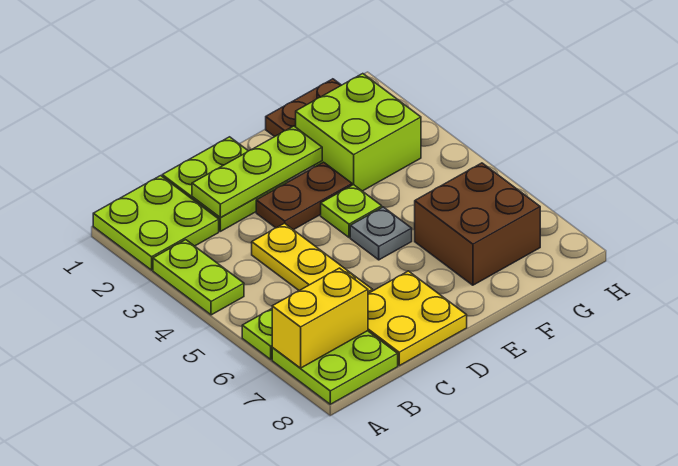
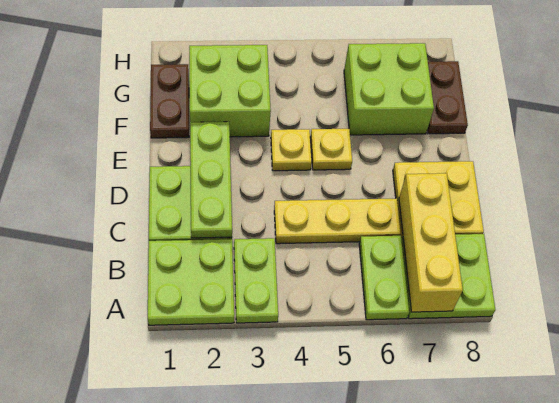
lime plate A3:A4 level 1 -> lime plate A3:B3 level 1
yellow brick A7:B7 level 2 -> yellow brick A7:C7 level 2
brown plate D3:E3 level 1 -> brown plate F8:G8 level 1
lime plate E4 level 1 -> yellow plate E4 level 1
grey plate E5 level 1 -> yellow plate E5 level 1
brown brick F6:G7 level 1 -> lime brick F6:G7 level 1

